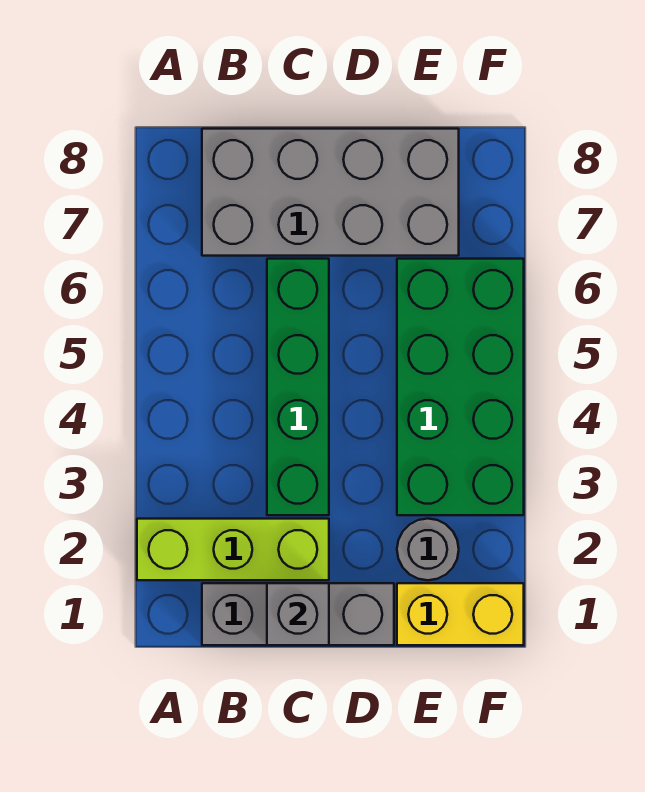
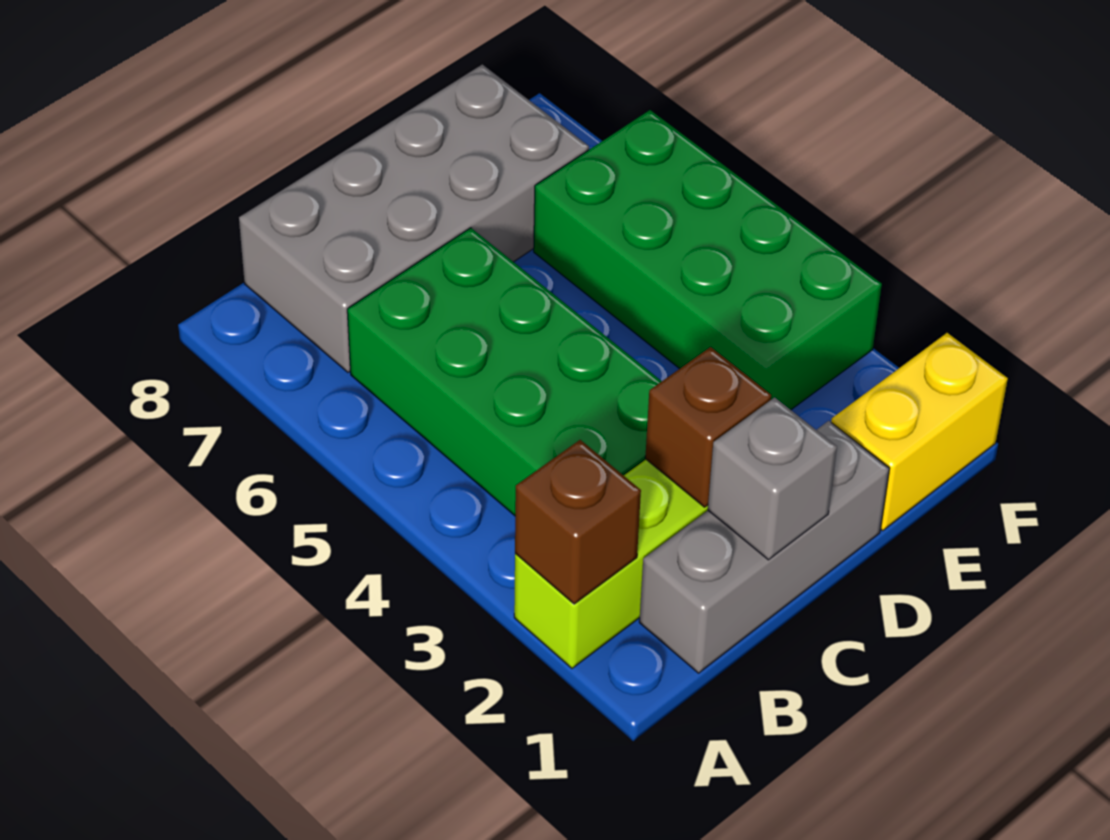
none -> brown brick A2 level 2
none -> brown brick C2 level 2
green brick C3:C6 level 1 -> green brick B3:C6 level 1
grey round brick E2 level 1 -> none

